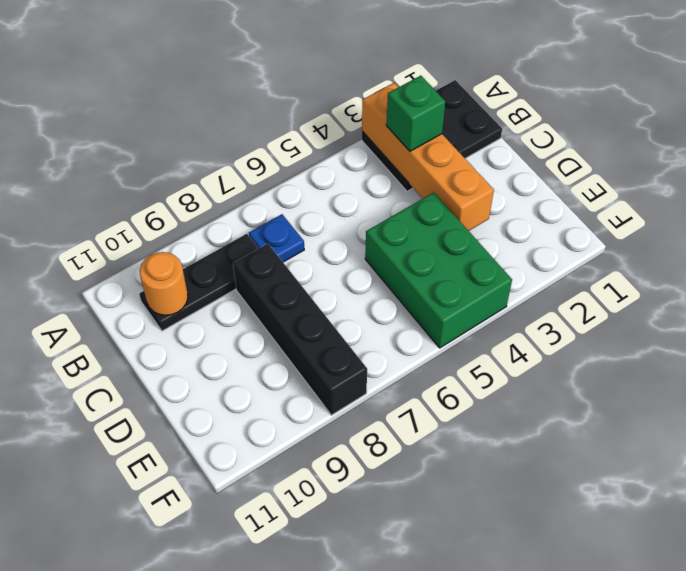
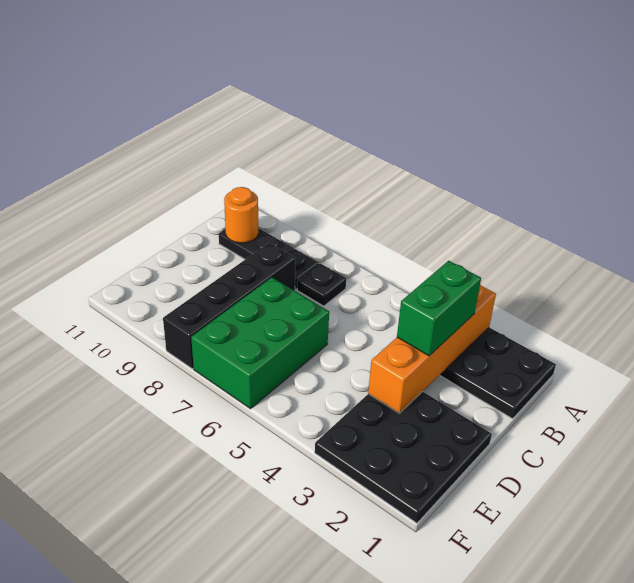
green brick B3 level 3 -> green brick B3:C3 level 3
blue plate B7 level 1 -> black plate B7 level 1
none -> black plate D1:F3 level 1
green brick D4:F5 level 1 -> green brick D6:F7 level 1

